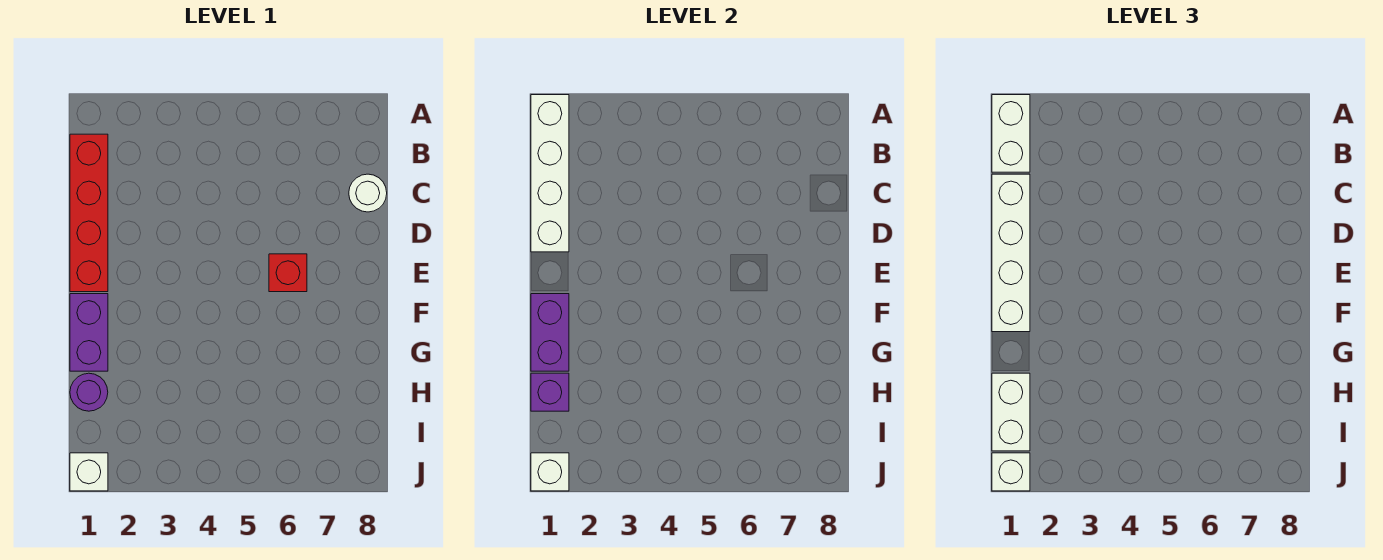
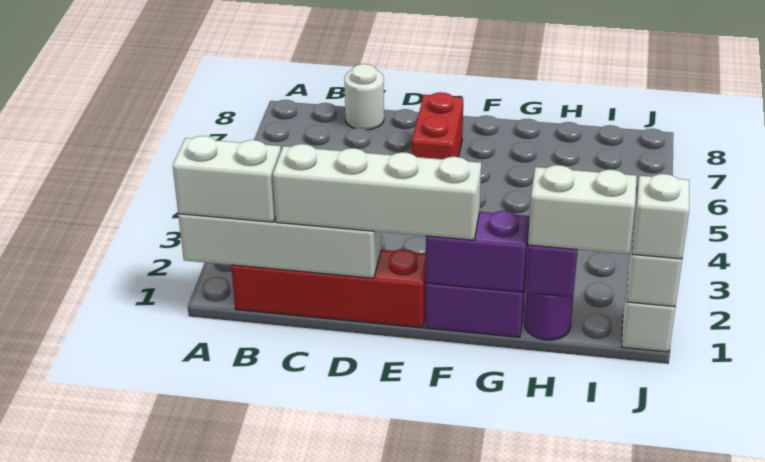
red brick E6 level 1 -> red brick E6:E7 level 1

